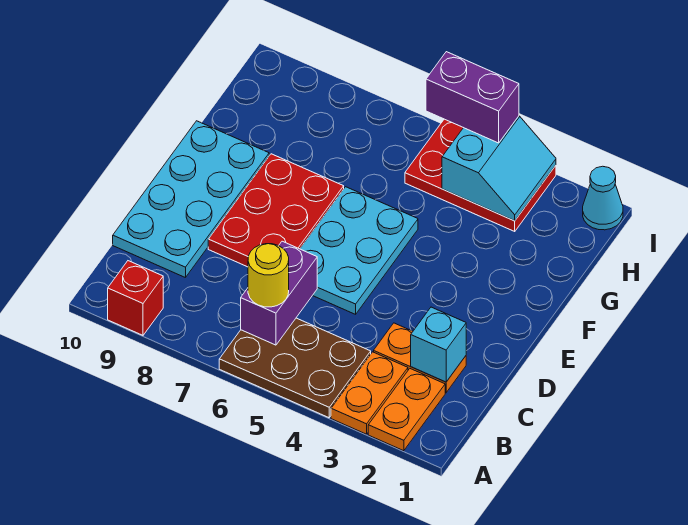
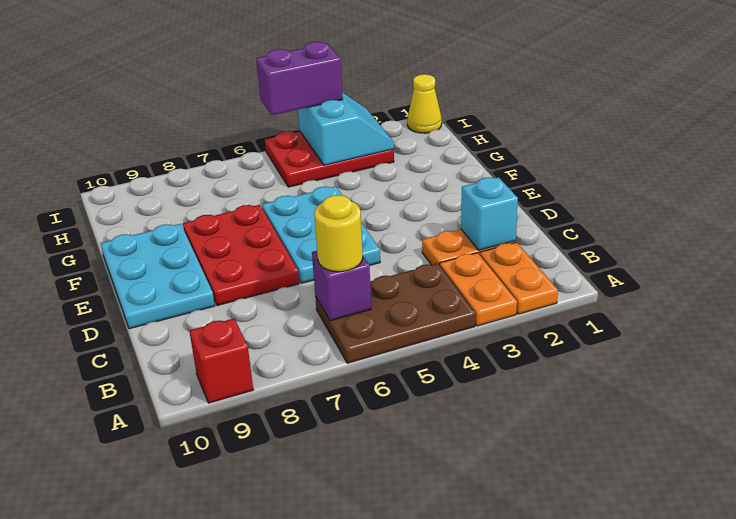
purple brick B6:C6 level 2 -> purple brick B6 level 2
cyan plate C9:F10 level 1 -> cyan plate D9:F10 level 1
cyan cone I1 level 1 -> yellow cone I1 level 1

